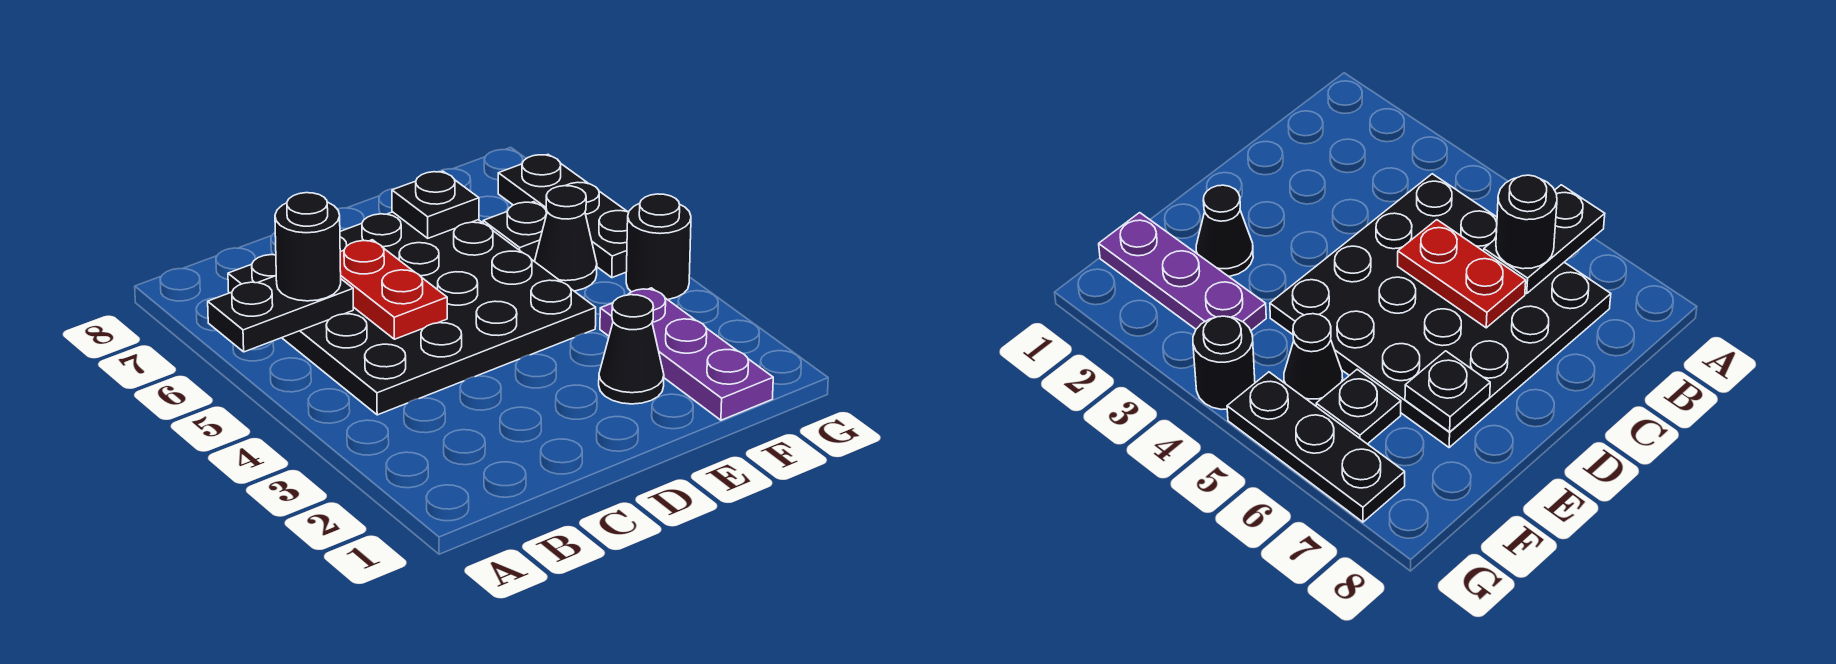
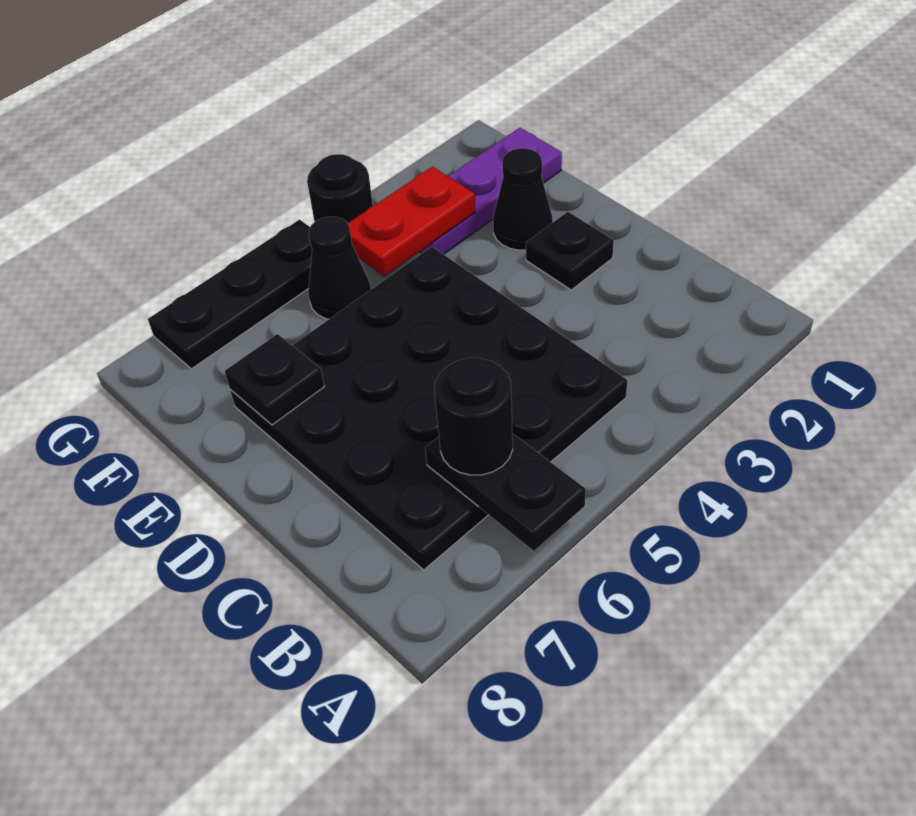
red plate C5:C6 level 2 -> red plate F3:F4 level 2
black plate F6 level 1 -> black plate D2 level 1

